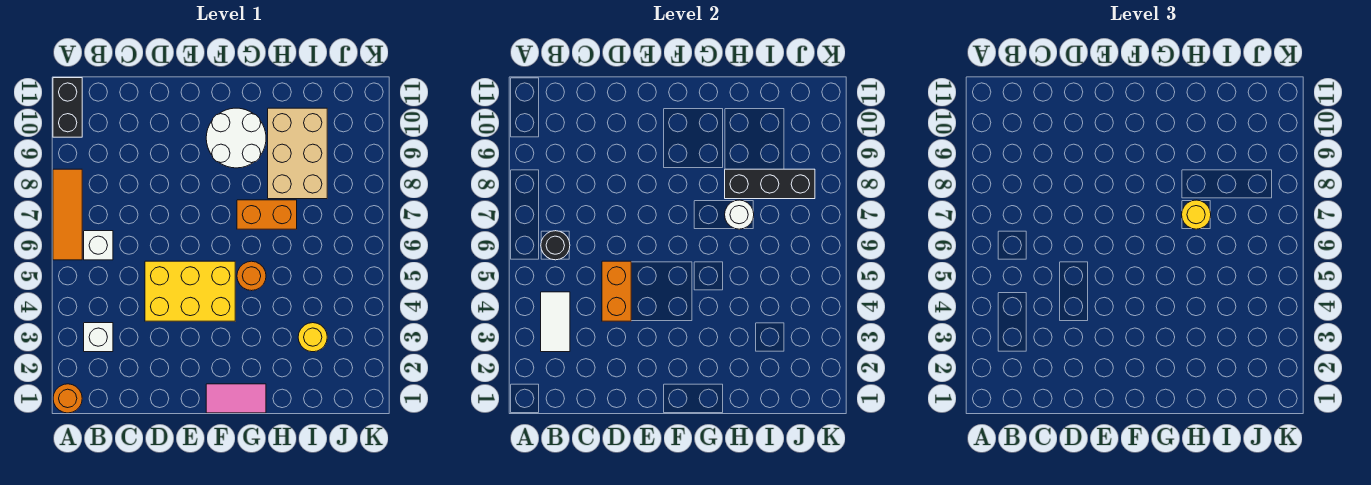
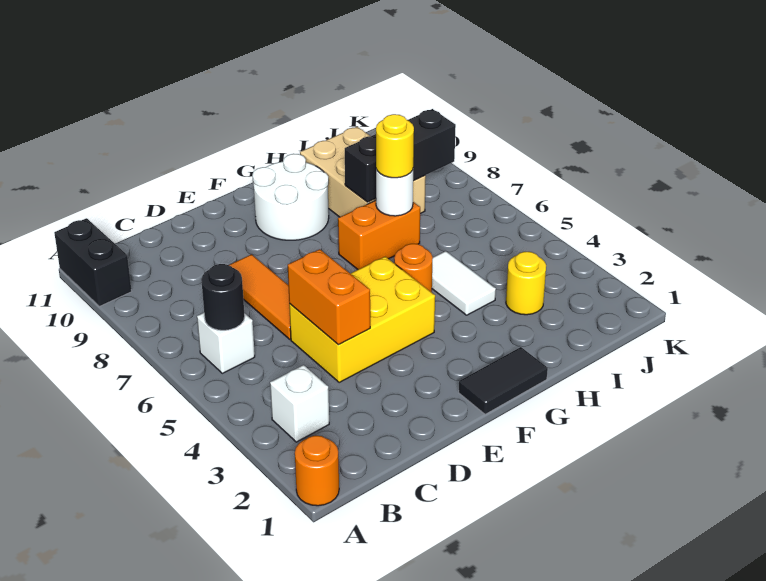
orange tile A6:A8 level 1 -> orange tile D6:D8 level 1
white tile B3:B4 level 2 -> white tile H4:H5 level 1
pink tile F1:G1 level 1 -> black tile F1:G1 level 1

